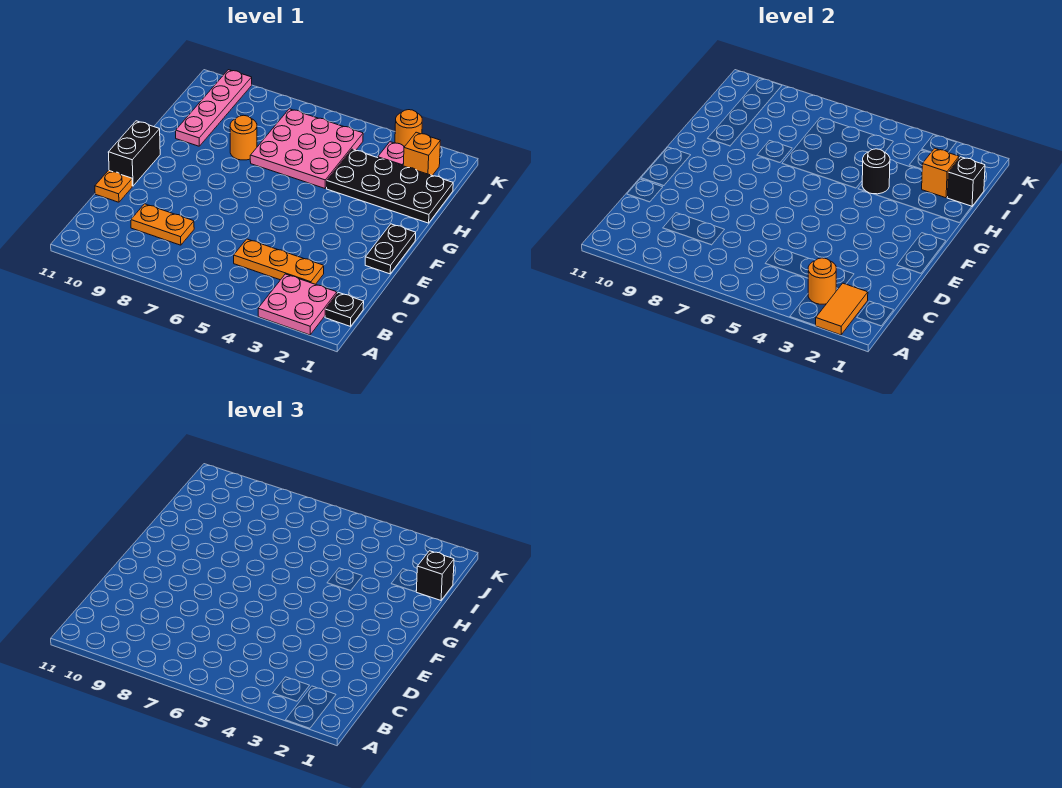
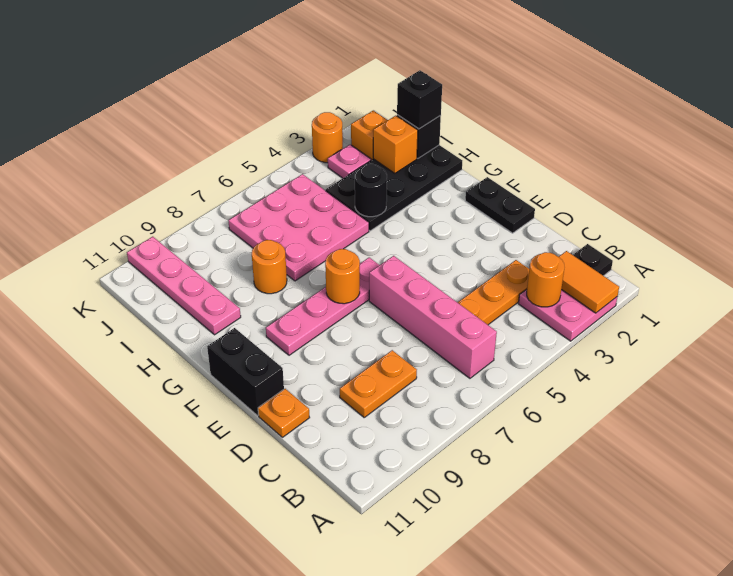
none -> pink brick B6:E6 level 1
none -> pink plate F6:F9 level 1
none -> orange round brick F7 level 2

